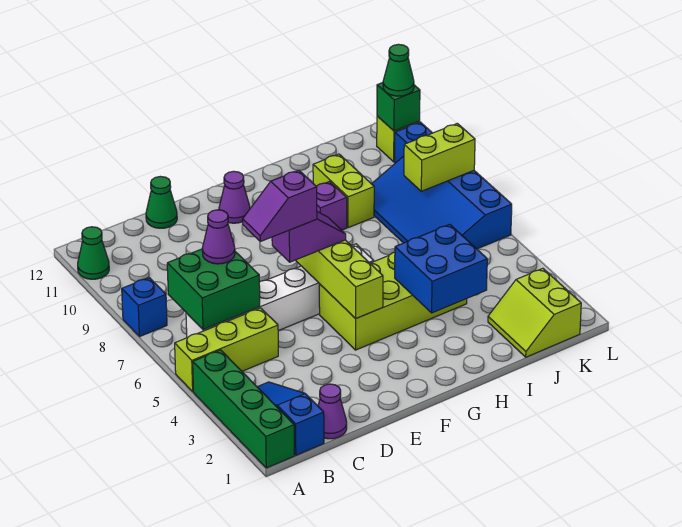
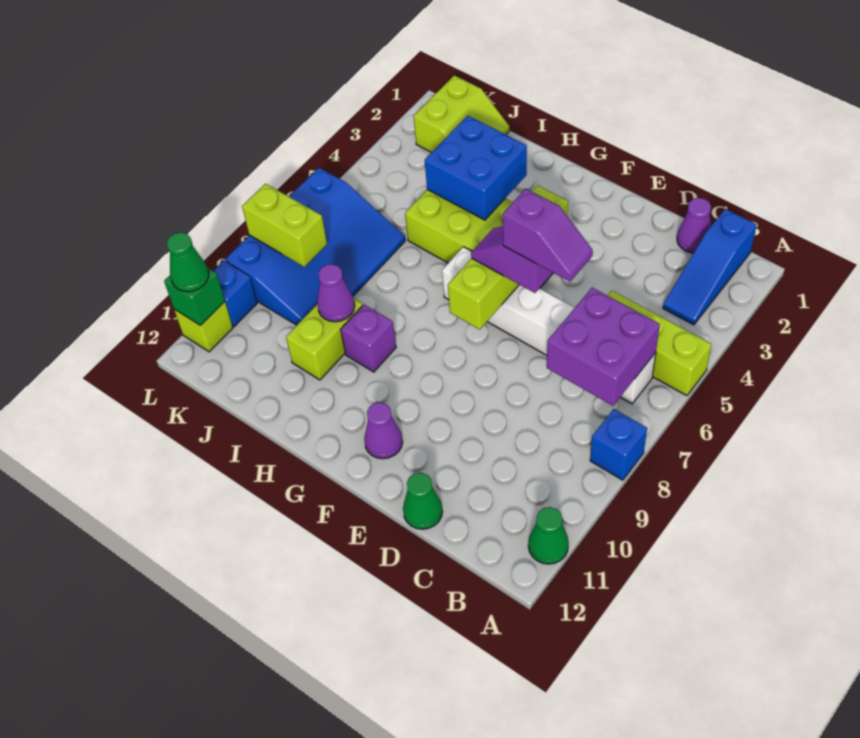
green brick A1:A4 level 1 -> none
green brick B6:C7 level 2 -> purple brick B6:C7 level 2
purple cone C7 level 3 -> purple cone I9 level 2

